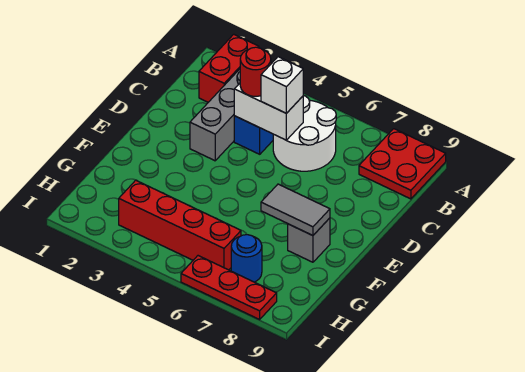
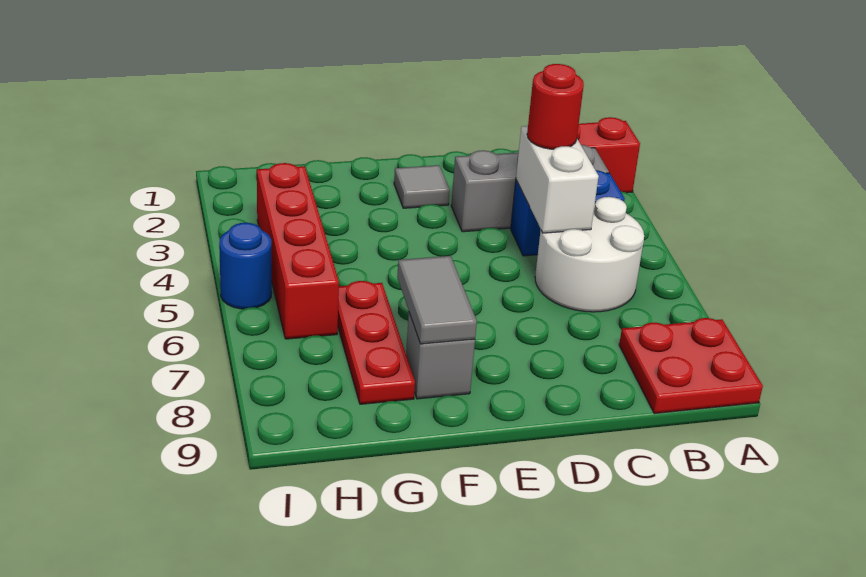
white brick C5 level 3 -> none
none -> grey tile E2 level 1
blue round brick H7 level 1 -> blue round brick I5 level 1
red plate I6:I8 level 1 -> red plate G6:G8 level 1

